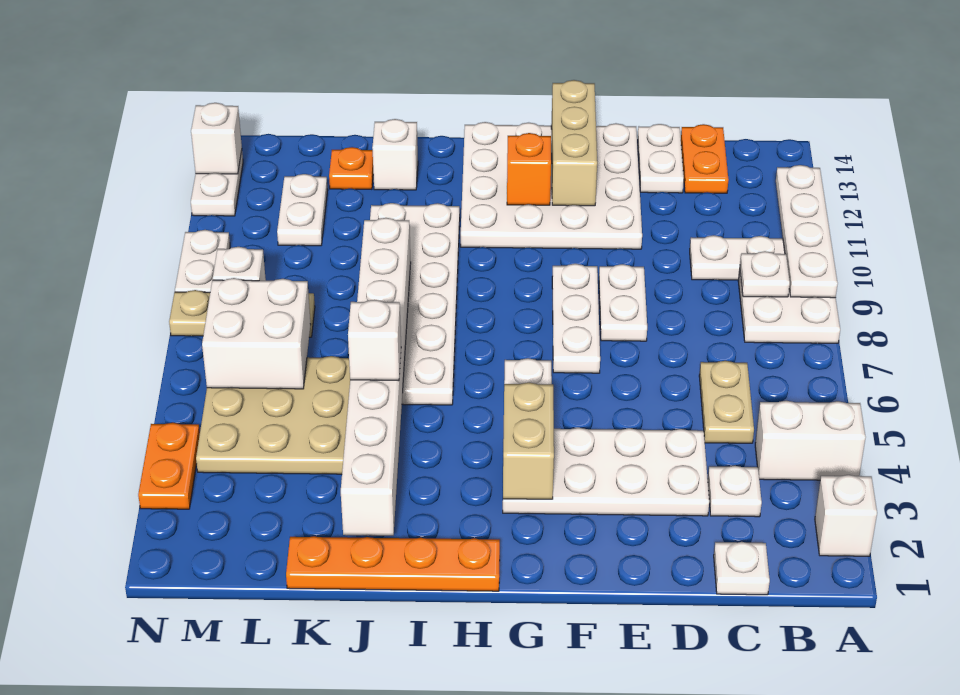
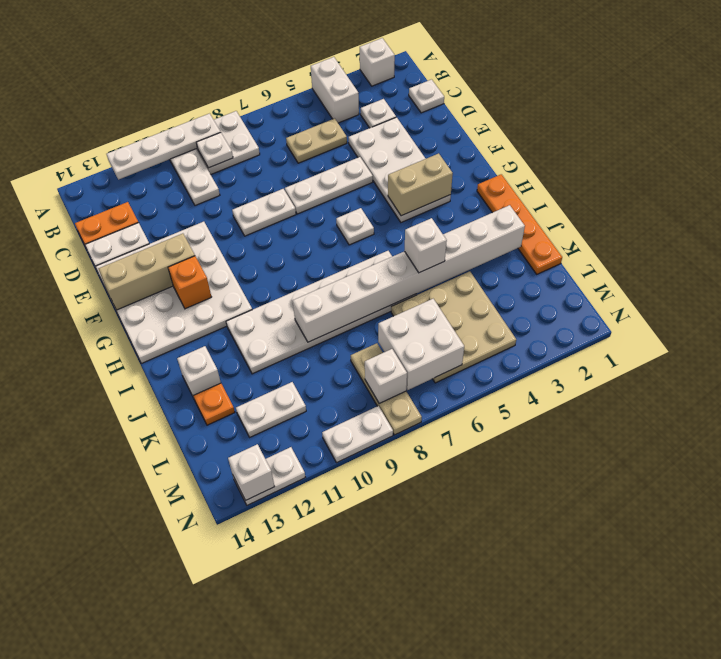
white plate F7:F9 level 1 -> white plate E5:E7 level 1
orange plate N3:N4 level 1 -> none

